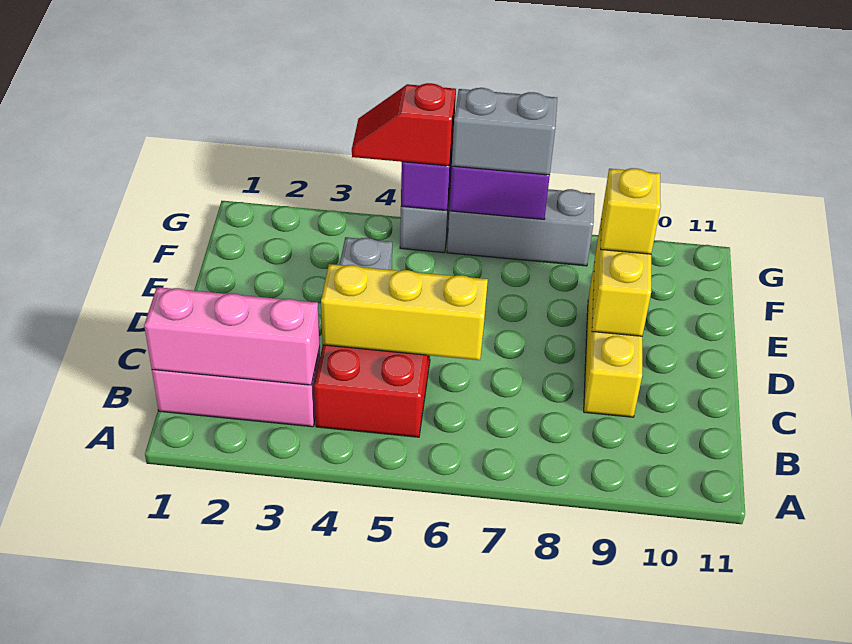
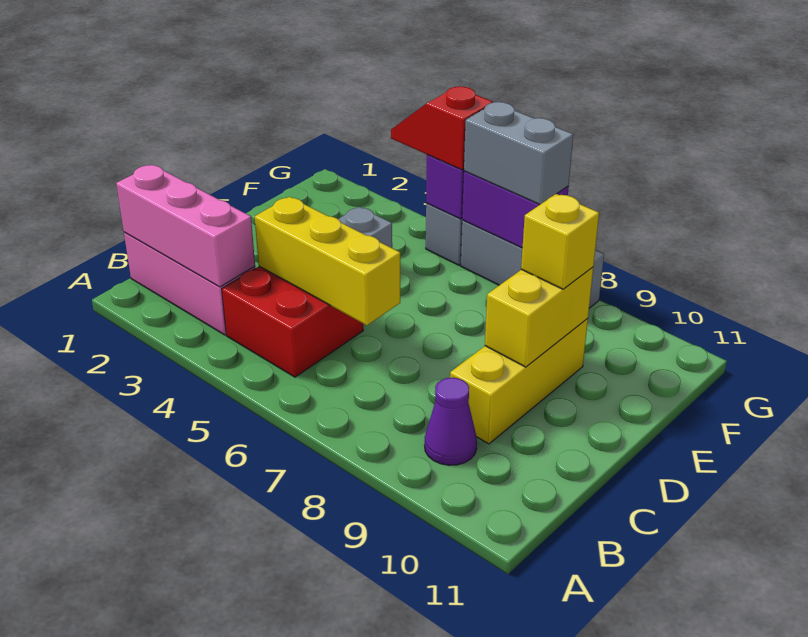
none -> purple cone B9 level 1

